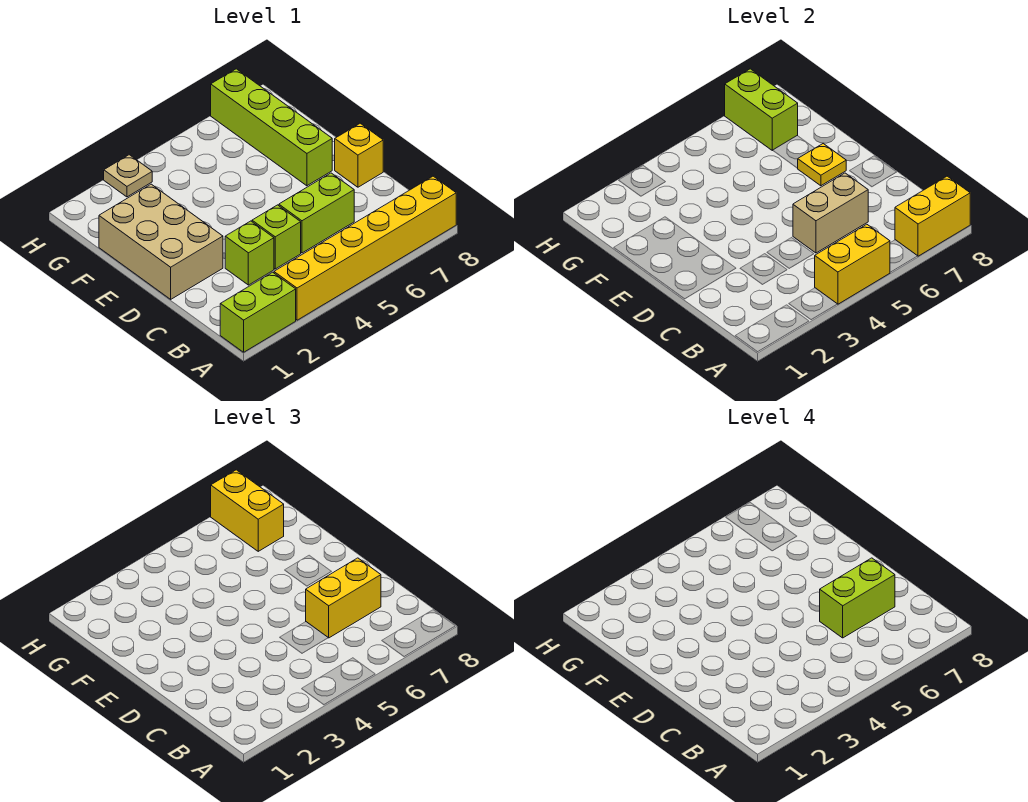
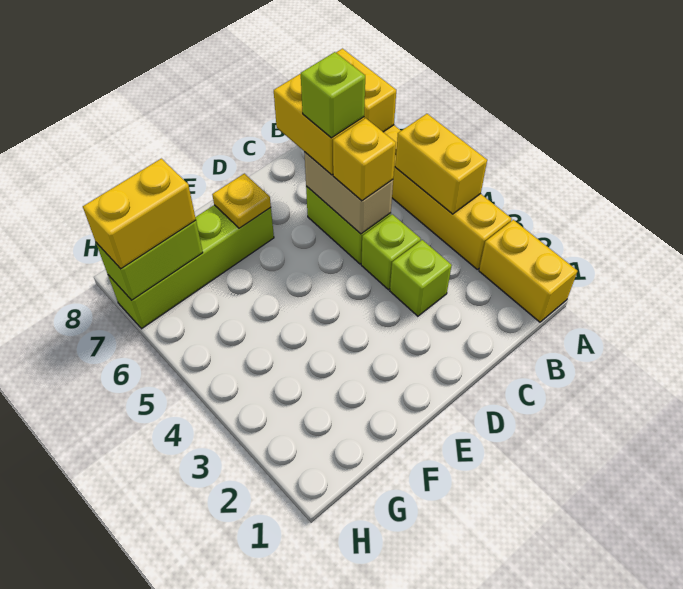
lime brick A1:A2 level 1 -> yellow brick A1:A2 level 1
lime brick C6:C7 level 4 -> lime brick C6 level 4
tan brick D1:F2 level 1 -> none
yellow brick D8 level 1 -> yellow brick C5 level 3
tan plate H3 level 1 -> none

